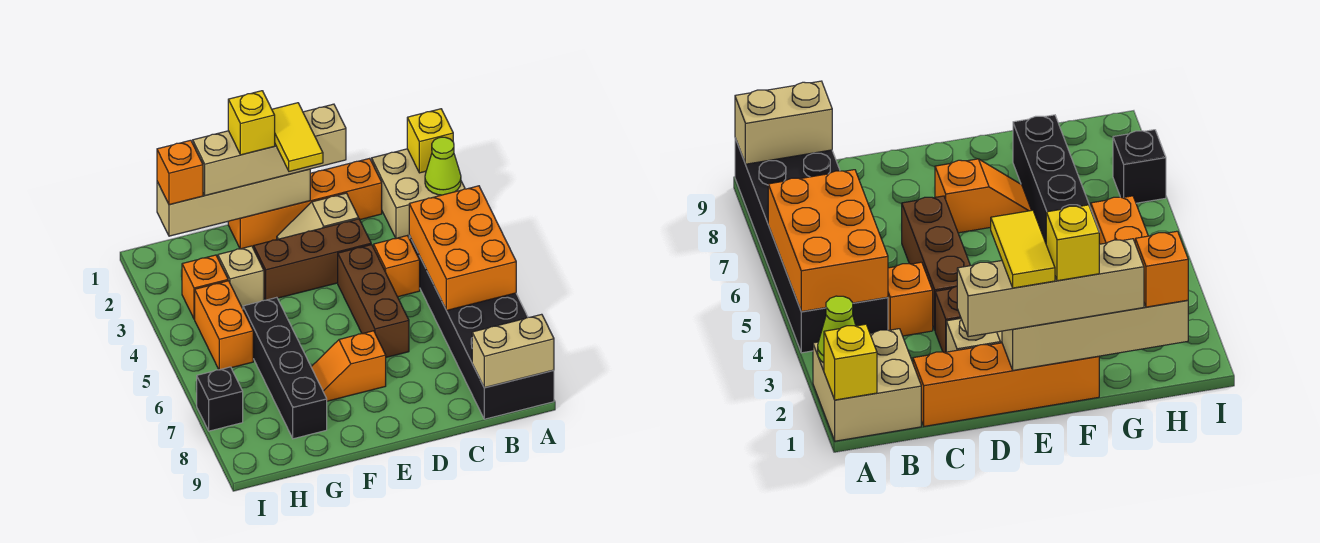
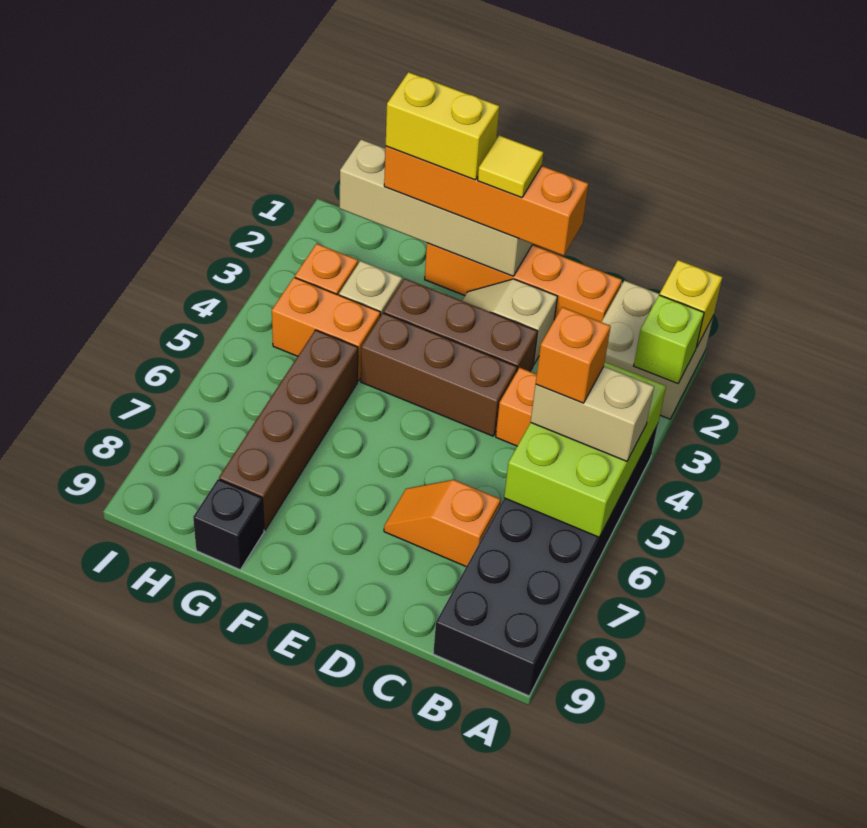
lime cone A2 level 2 -> lime brick A2 level 2
orange brick A4:B6 level 2 -> lime brick A4:B6 level 2
tan brick A9:B9 level 2 -> tan brick A5:B5 level 3
tan brick D1:G1 level 3 -> orange brick D1:G1 level 3
brown brick D4:D6 level 1 -> brown brick D4:F4 level 1
yellow tile E1:E2 level 4 -> yellow tile E1 level 4
orange slope E7:F7 level 1 top E -> orange slope C7:D7 level 1 top C
yellow brick F1 level 4 -> yellow brick F1:G1 level 4
black brick G5:G8 level 1 -> brown brick G5:G8 level 1
orange brick H1 level 3 -> orange brick B5 level 4
orange brick H4:H5 level 1 -> orange brick G4:H4 level 1
black brick I7 level 1 -> black brick G9 level 1

